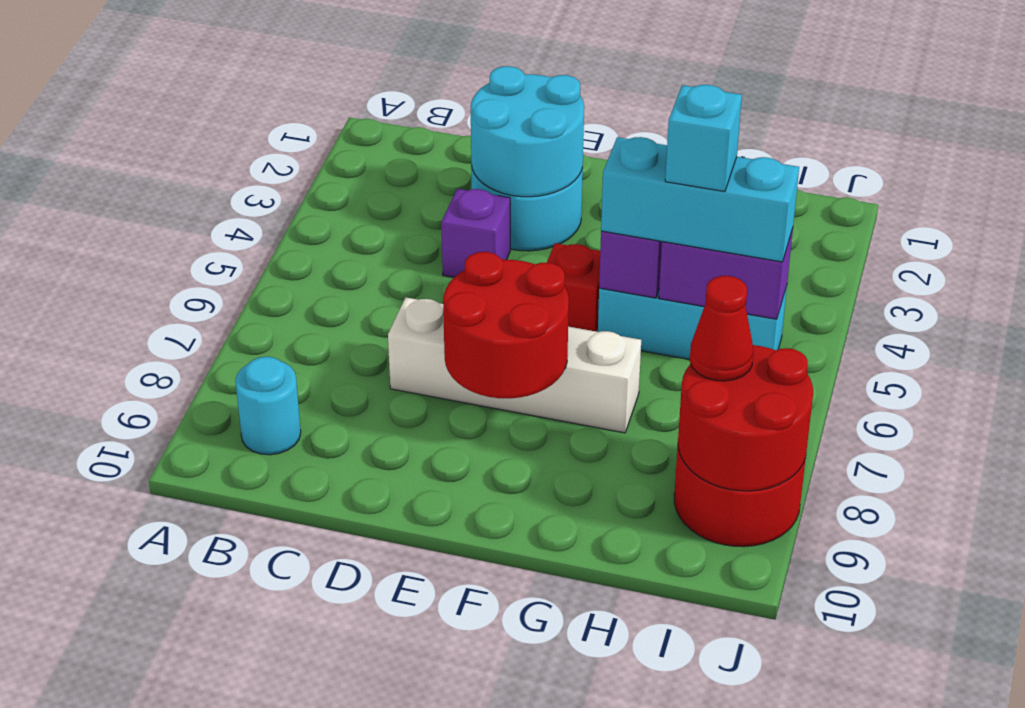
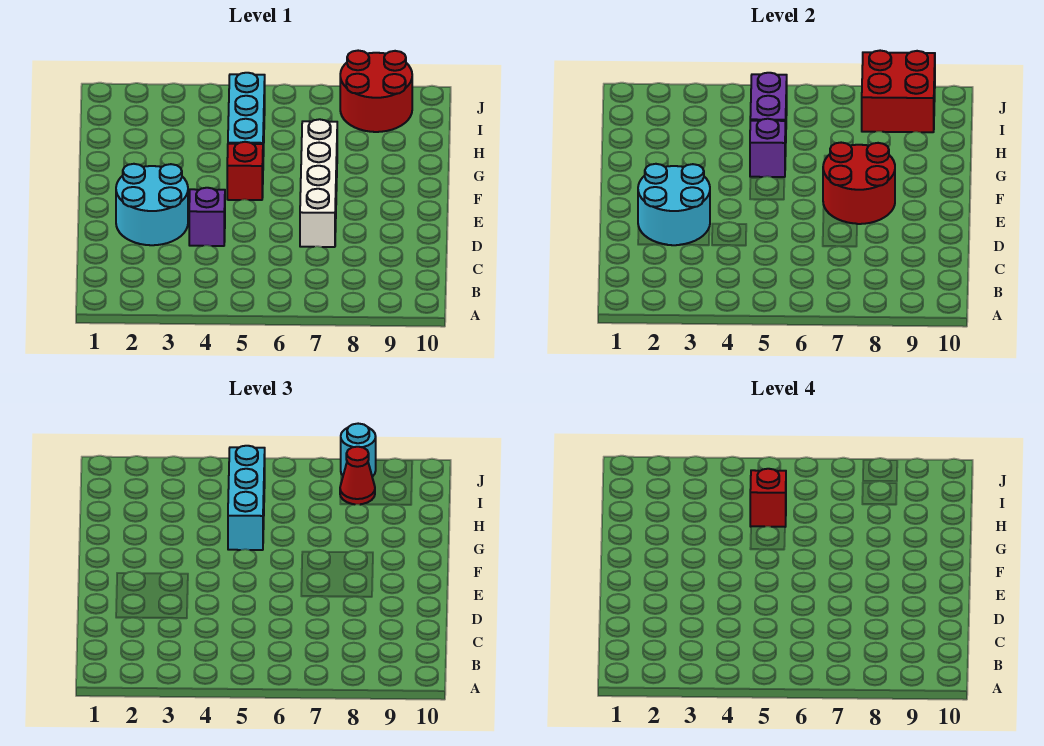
cyan round brick B9 level 1 -> cyan round brick J8 level 3
cyan brick H5 level 4 -> red brick H5 level 4
red round brick I8:J9 level 2 -> red brick I8:J9 level 2

